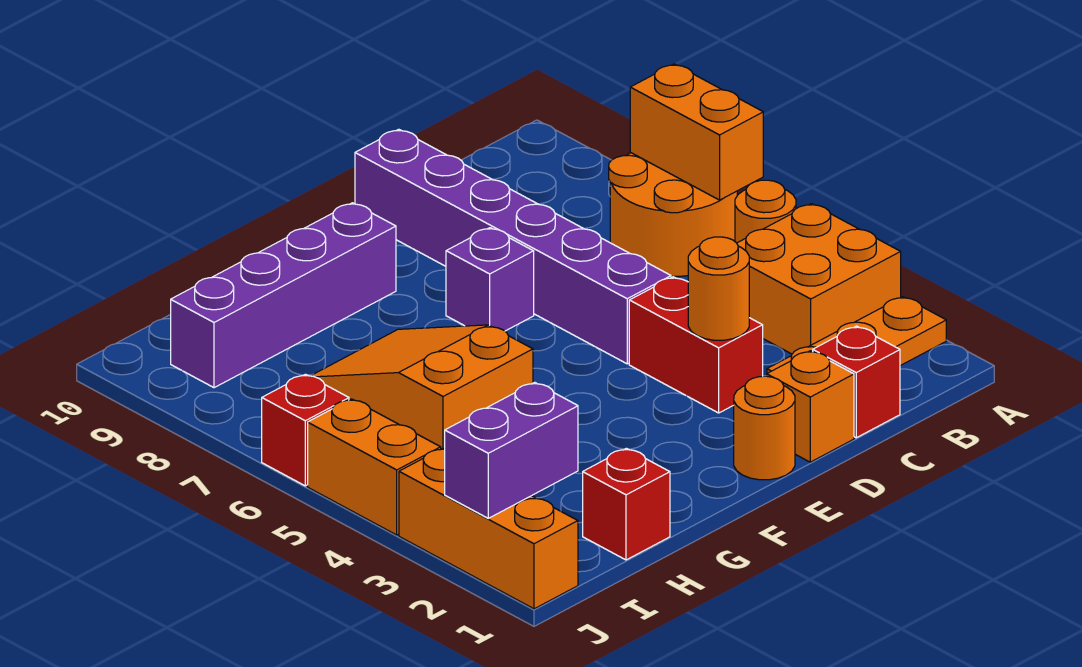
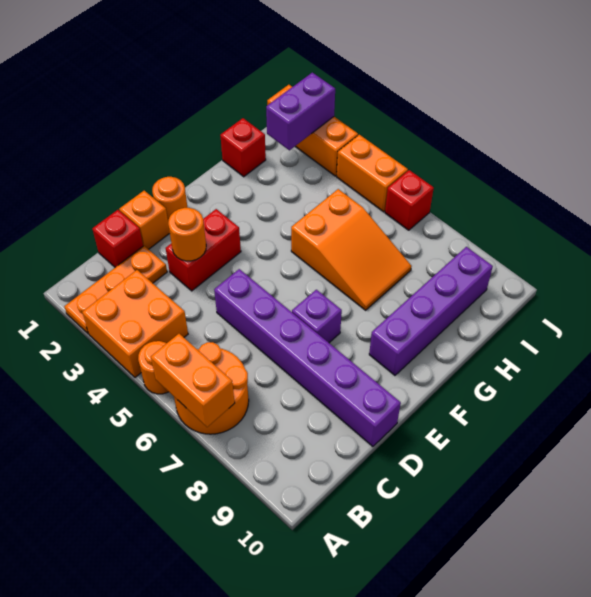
red brick D3:D4 level 1 -> red brick D3:E3 level 1

